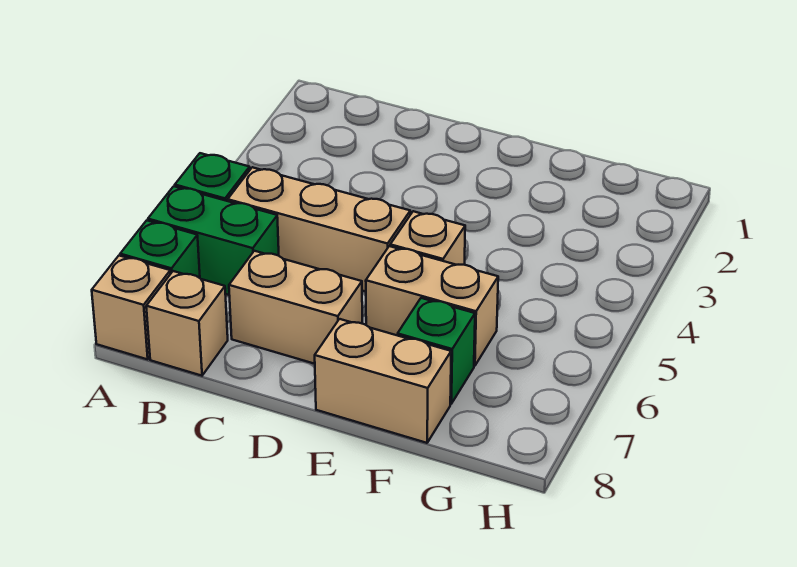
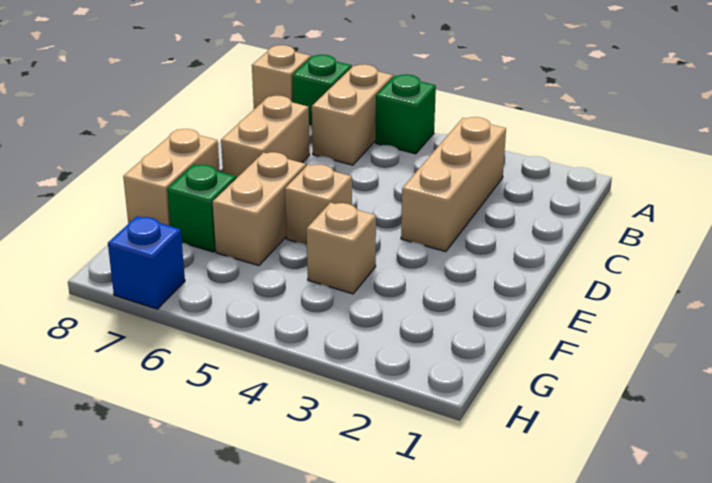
green brick A6:B6 level 1 -> tan brick A6:B6 level 1
tan brick B5:D5 level 1 -> tan brick B3:D3 level 1
tan brick B8 level 1 -> tan brick F4 level 1
none -> blue brick H7 level 1

